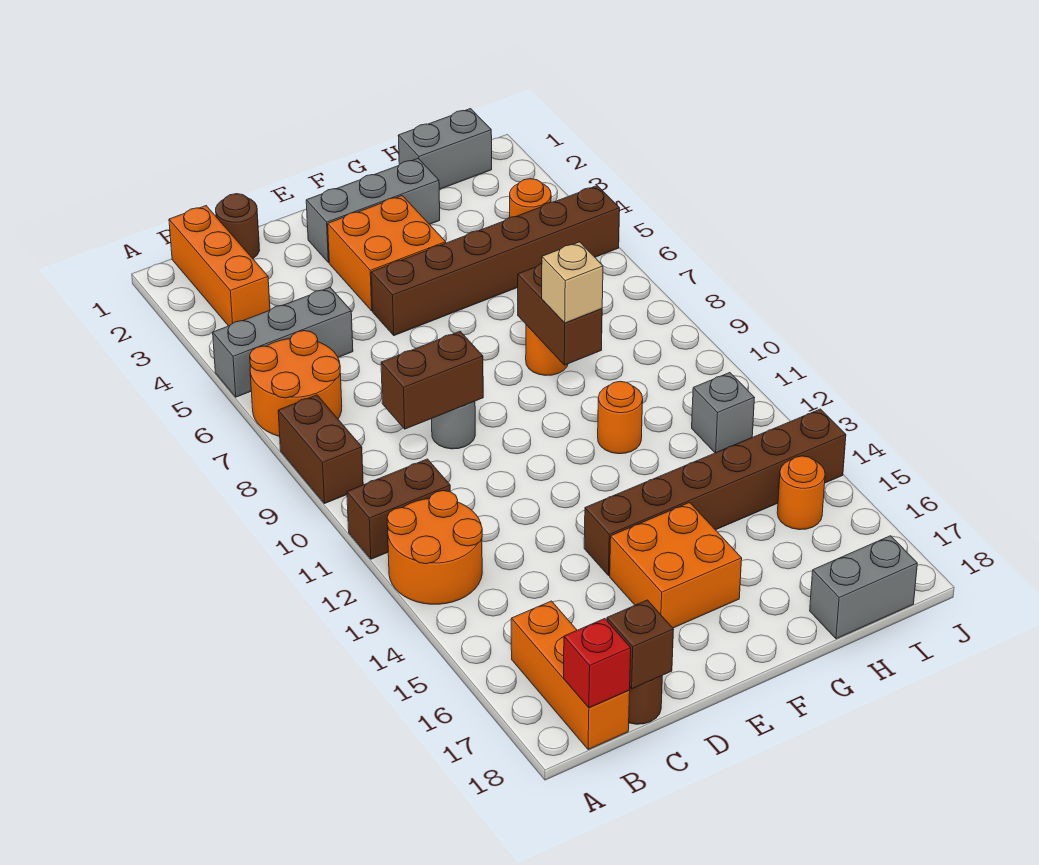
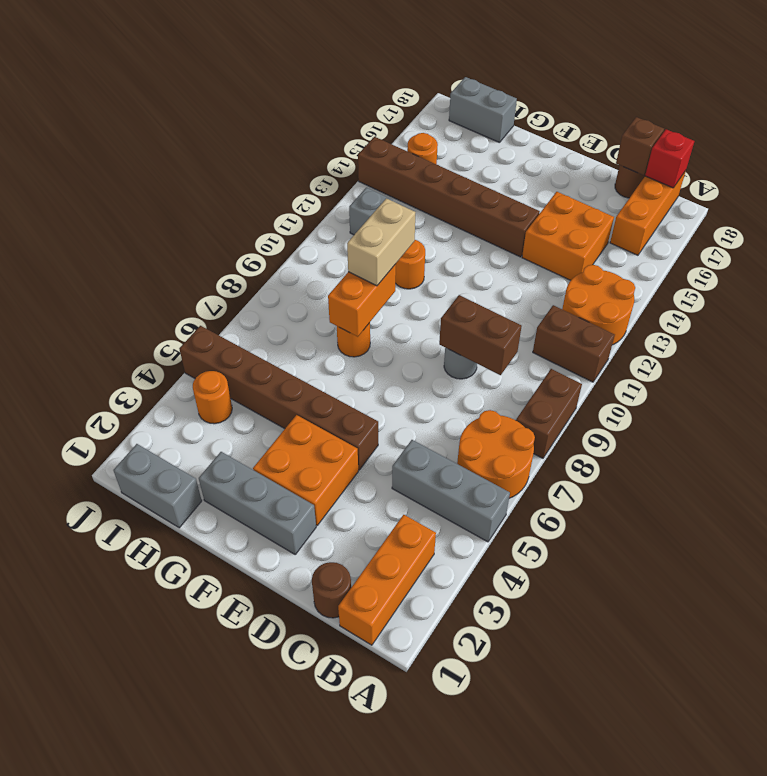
orange brick E15:F16 level 1 -> orange brick C14:D15 level 1
brown brick G8:G9 level 2 -> orange brick G8:G9 level 2
tan brick G9 level 3 -> tan brick G9:G10 level 3

